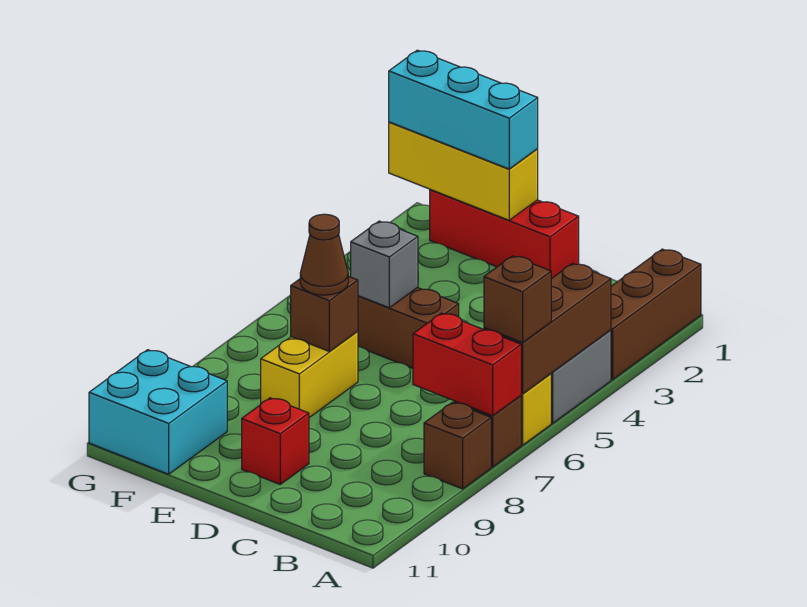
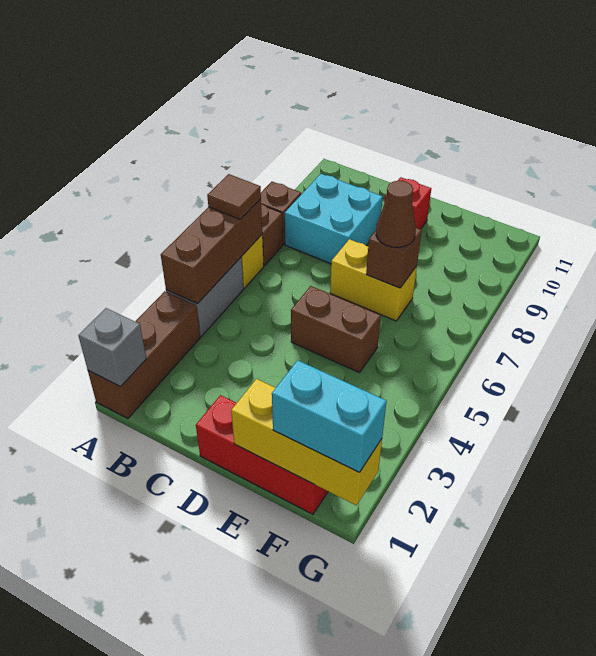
brown brick A6 level 3 -> brown tile A6 level 3
red brick A7:B7 level 2 -> none
cyan brick E1:G1 level 3 -> cyan brick F1:G1 level 3
grey brick E5 level 2 -> grey brick A1 level 2
yellow brick E7:E8 level 1 -> yellow brick D7:E7 level 1
cyan brick F10:G11 level 1 -> cyan brick B8:C9 level 1

